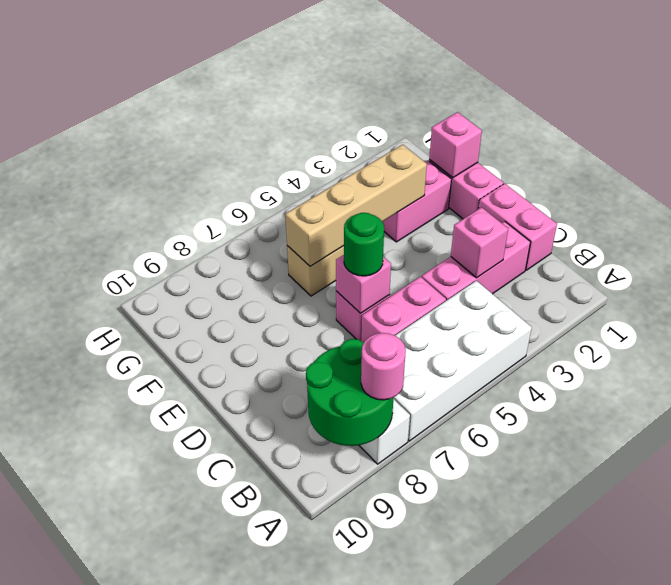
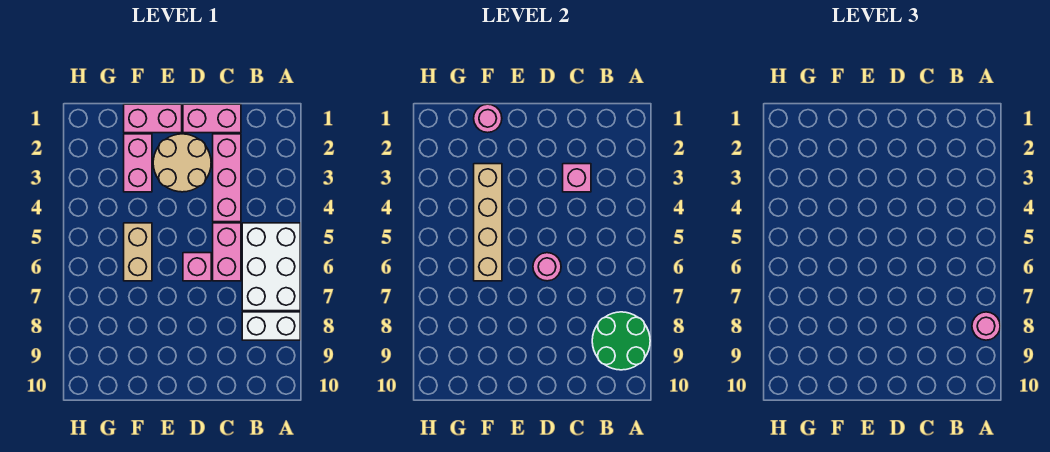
white brick A4:B7 level 1 -> white brick A5:B7 level 1
none -> tan round brick D2:E3 level 1
pink brick D6 level 2 -> pink round brick D6 level 2
green round brick D6 level 3 -> none
pink brick F1 level 2 -> pink round brick F1 level 2

